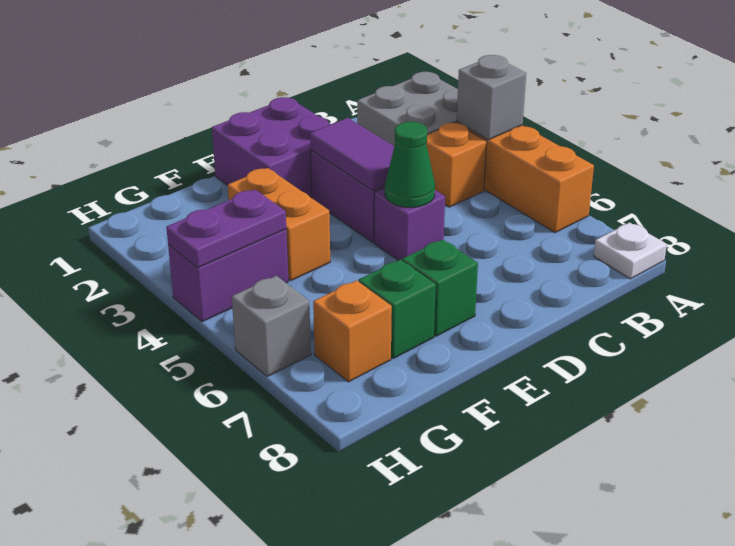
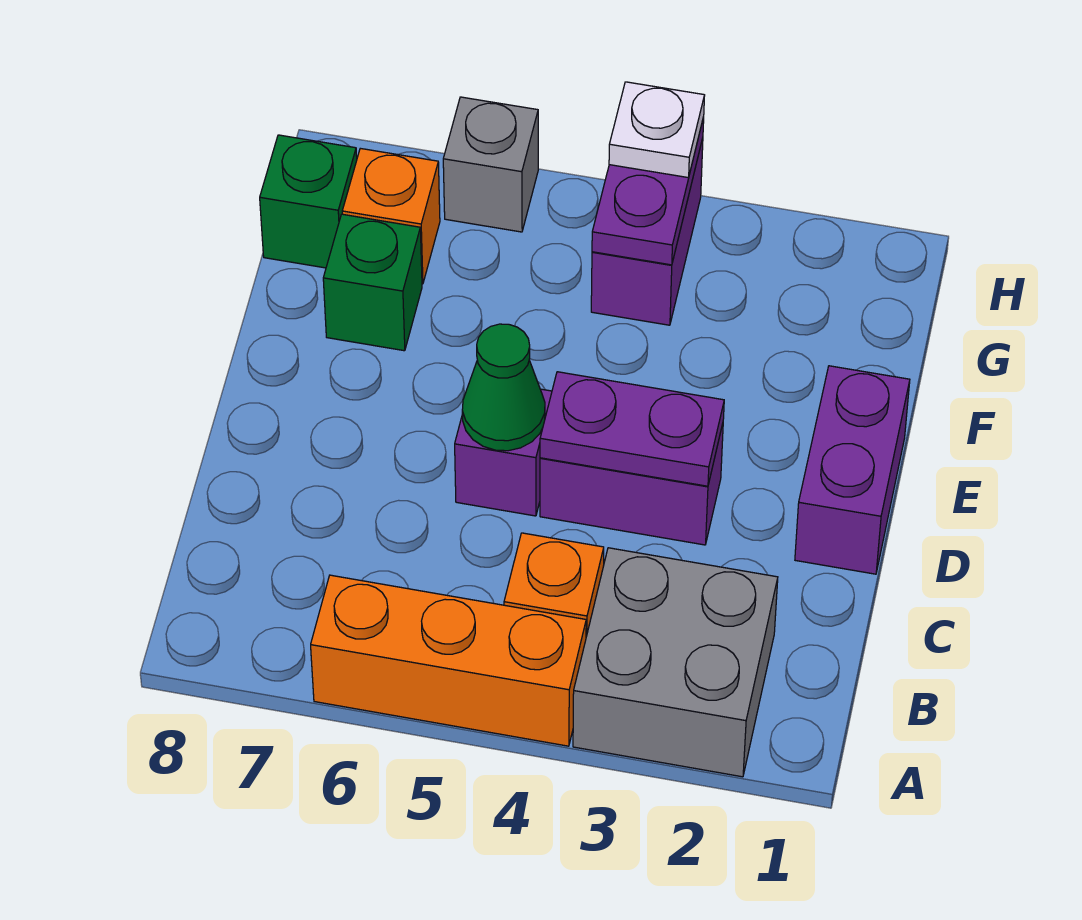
grey brick A4 level 2 -> none
white plate A8 level 1 -> white plate H4 level 3
purple brick D1:E2 level 1 -> purple brick D1:E1 level 1
purple tile D3:D4 level 2 -> purple plate D3:D4 level 2
green brick E7 level 1 -> green brick G8 level 1
orange brick F3:F4 level 1 -> none

